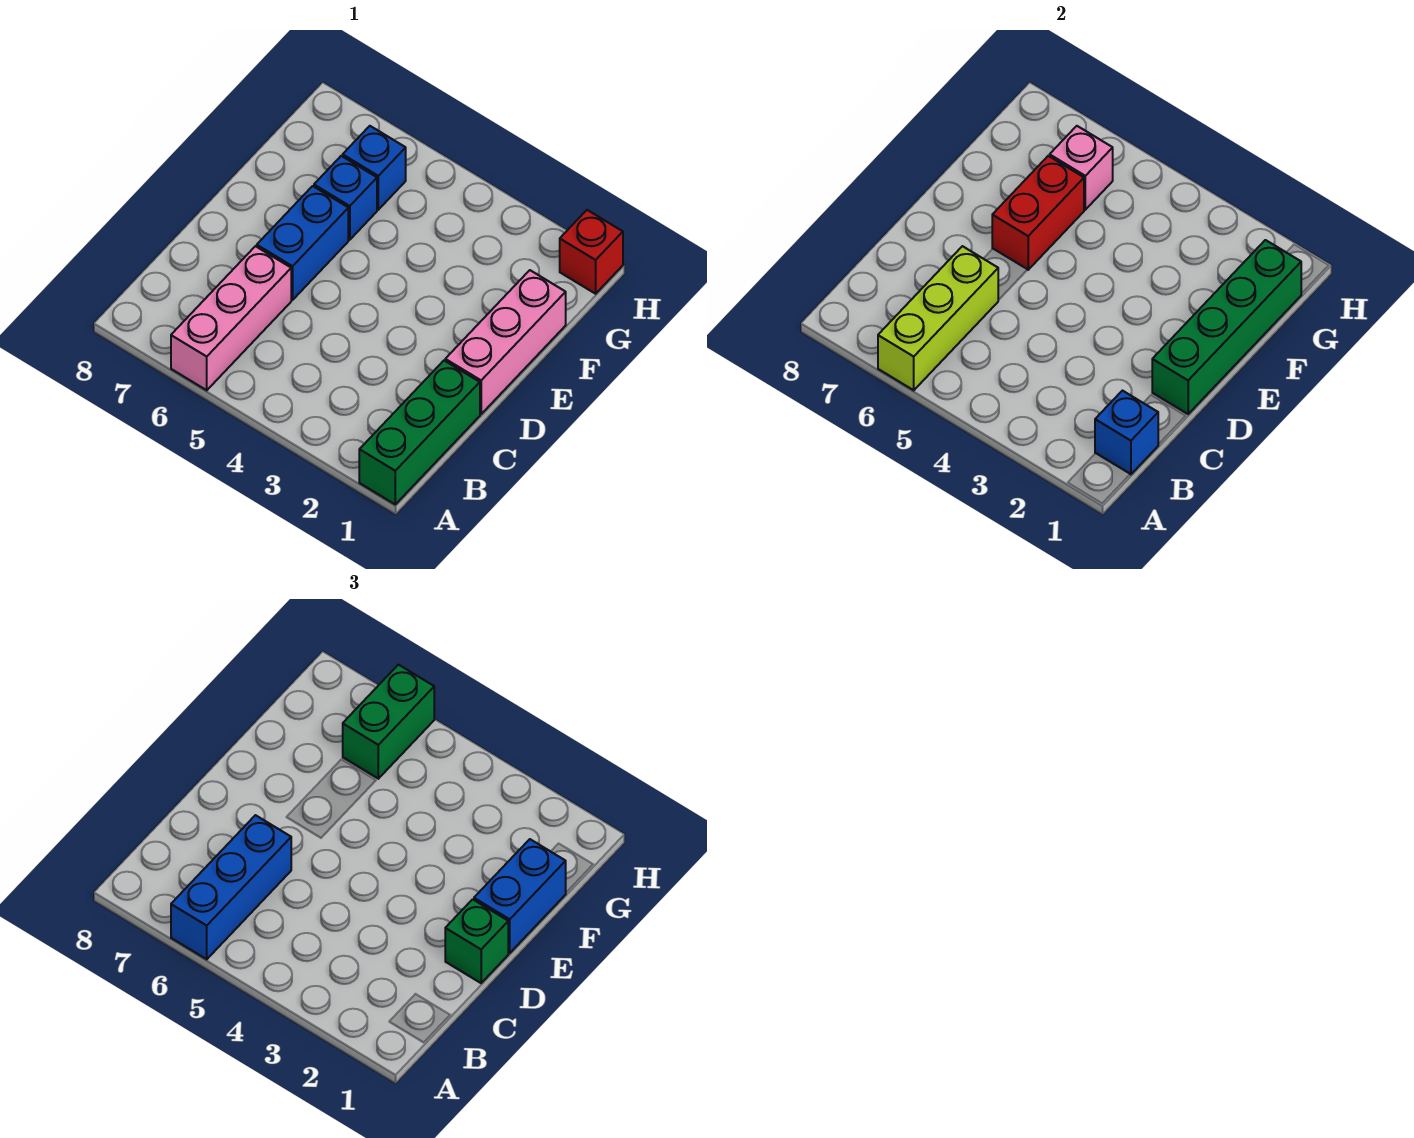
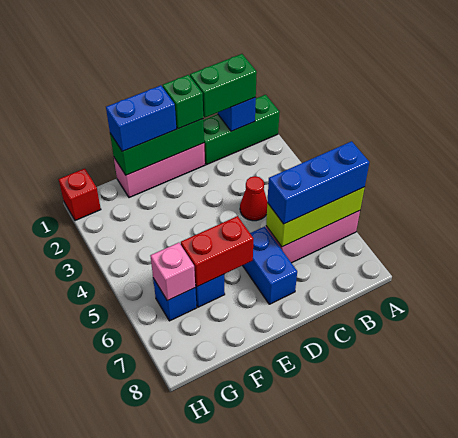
none -> red cone C4 level 1
green brick D1:G1 level 2 -> green brick D1:F1 level 2
blue brick D6:E6 level 1 -> blue brick D6:D7 level 1
green brick G6:H6 level 3 -> green brick B1:C1 level 3

